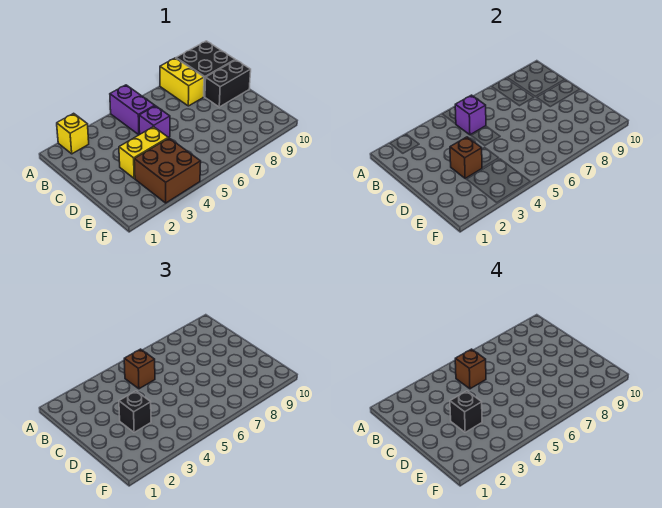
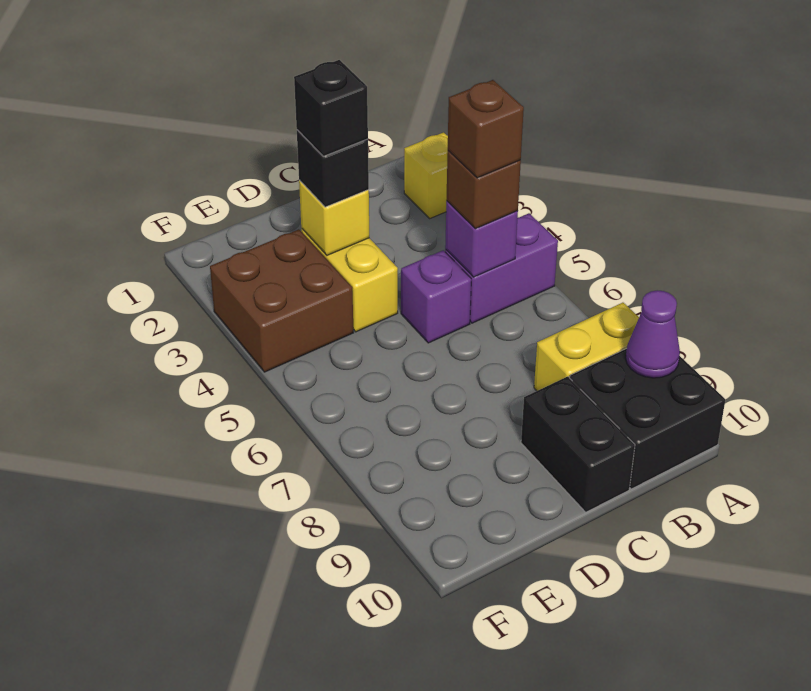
none -> purple cone A9 level 2
brown brick D3 level 2 -> yellow brick D3 level 2

